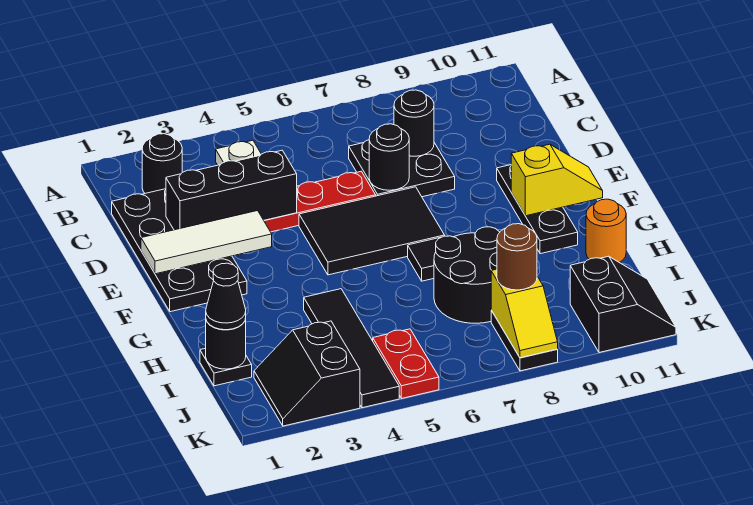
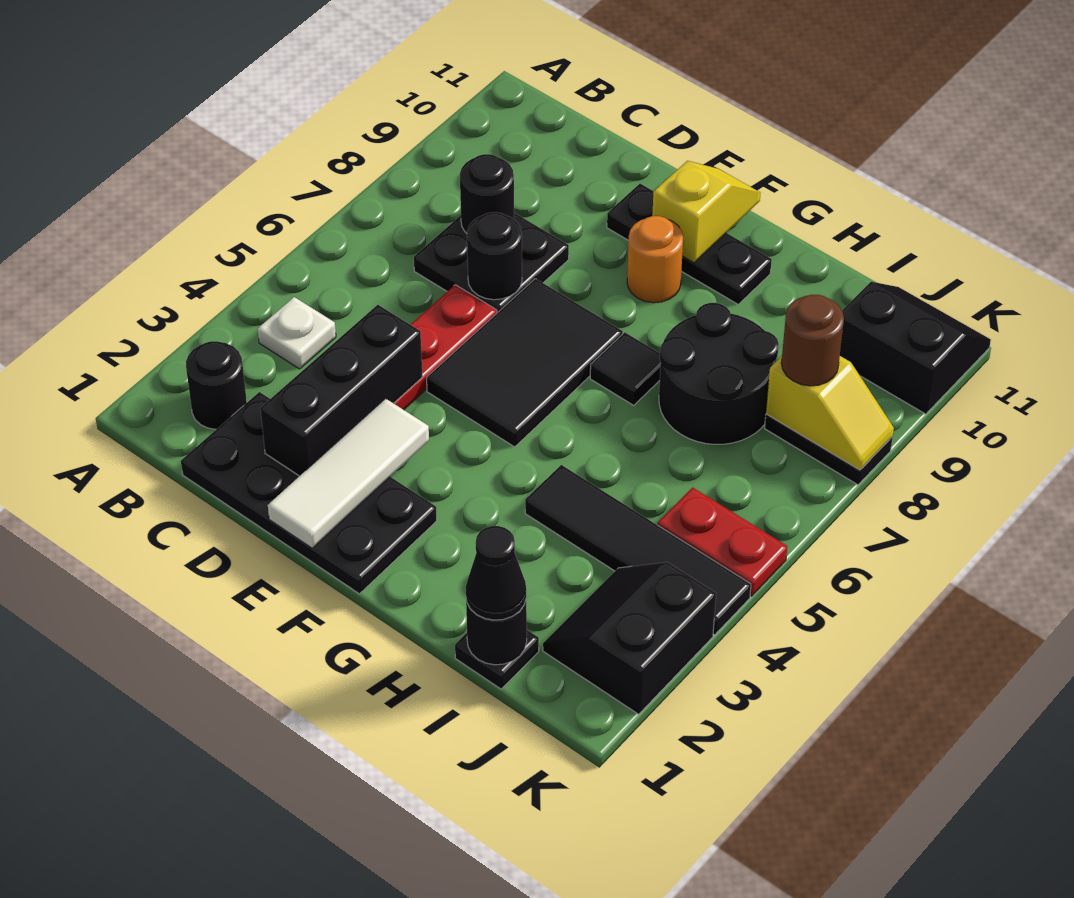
orange round brick H11 level 1 -> orange round brick F9 level 1
black slope J2:K3 level 1 top 3 -> black slope J2:K3 level 1 top K

